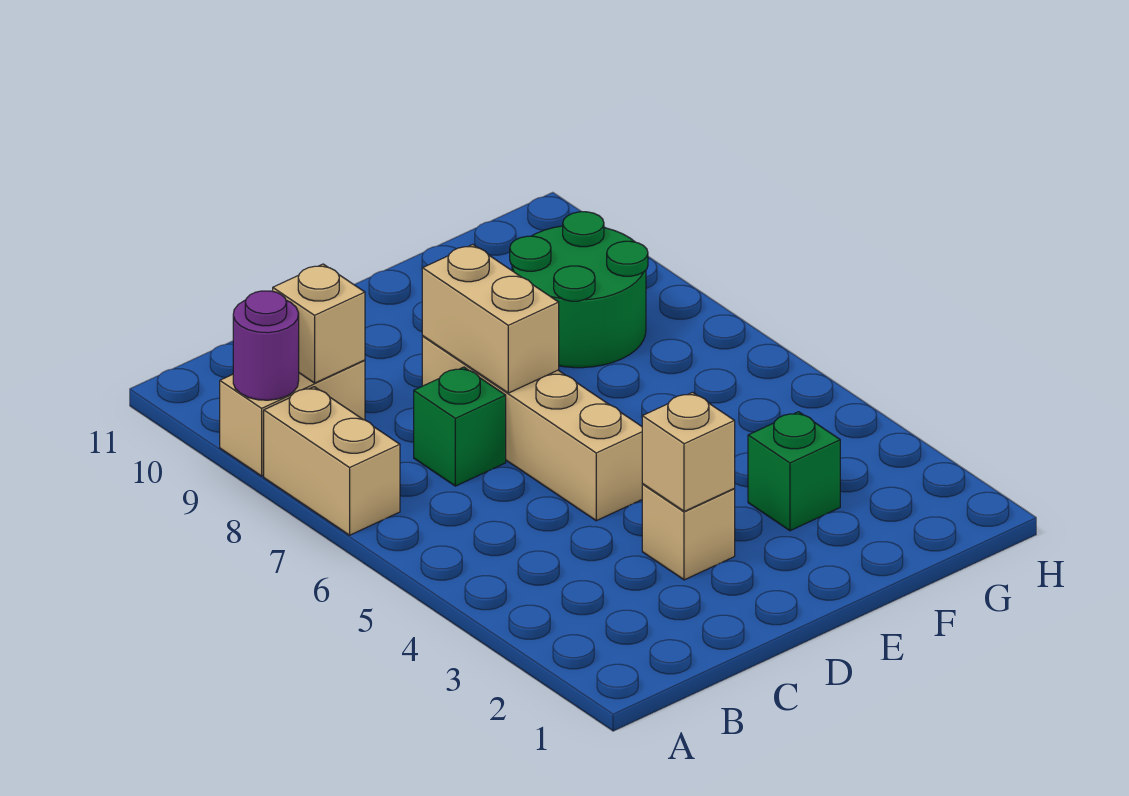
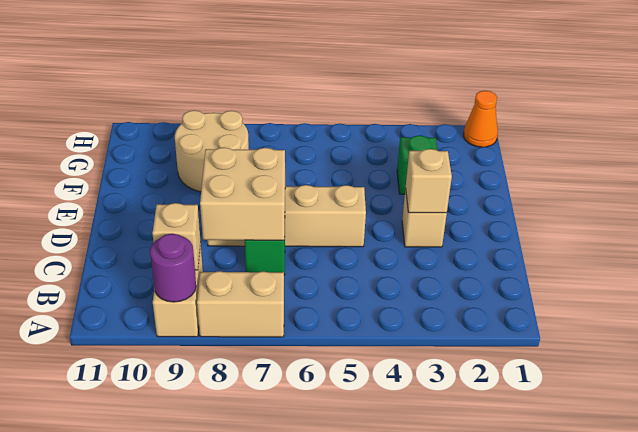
tan brick D7:D8 level 2 -> tan brick C7:D8 level 2
green round brick F8:G9 level 1 -> tan round brick F8:G9 level 1
none -> orange cone H1 level 1

